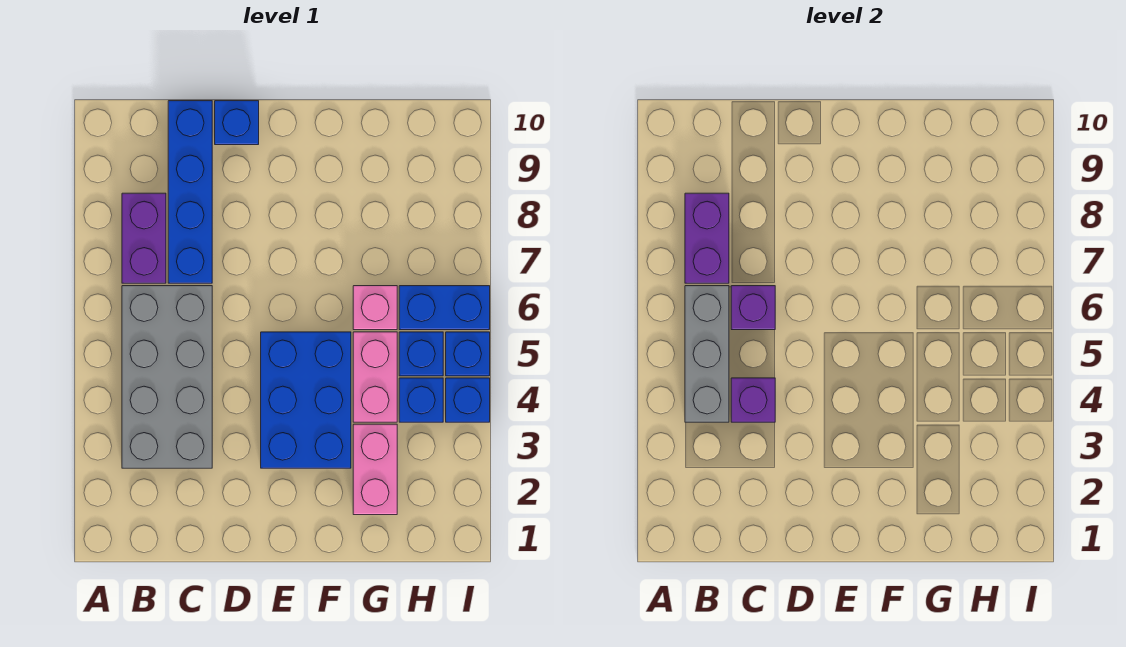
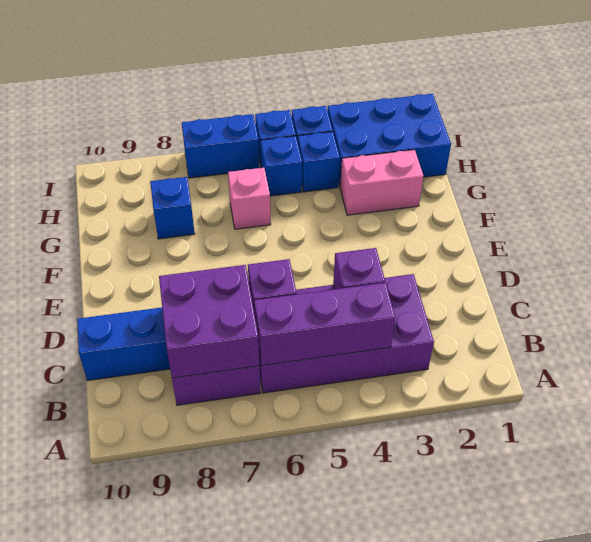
grey brick B3:C6 level 1 -> purple brick B3:C6 level 1
grey brick B4:B6 level 2 -> purple brick B4:B6 level 2
purple brick B7:B8 level 2 -> purple brick B7:C8 level 2
blue brick D10 level 1 -> blue brick G8 level 1
blue brick E3:F5 level 1 -> blue brick H1:I3 level 1
pink brick G4:G5 level 1 -> none
blue brick H6:I6 level 1 -> blue brick I6:I7 level 1

